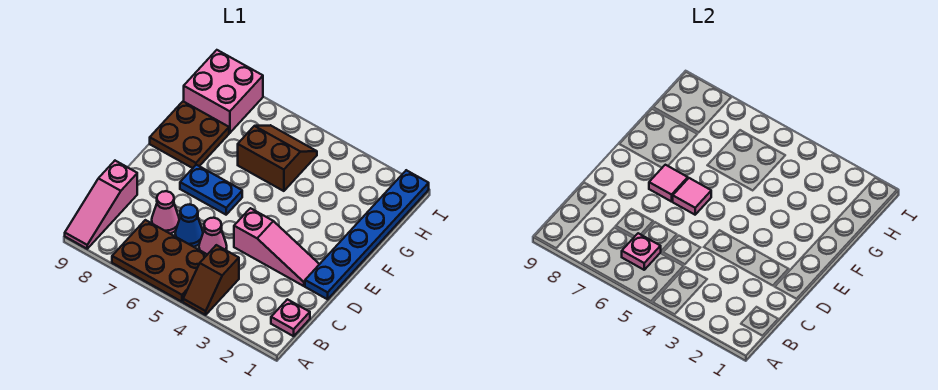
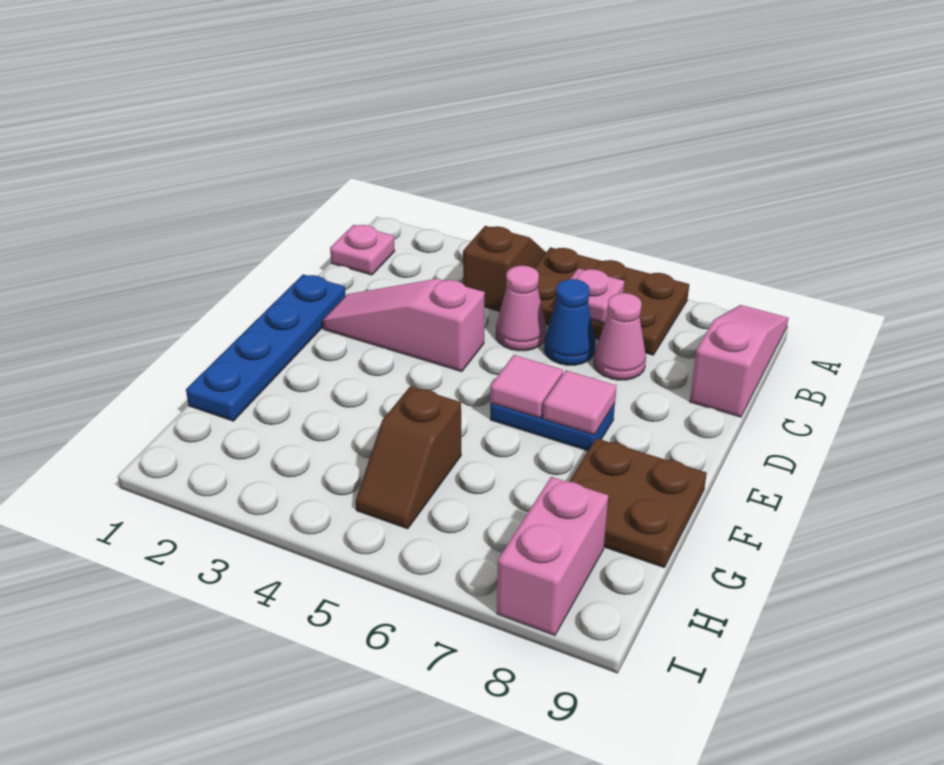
blue plate D1:I1 level 1 -> blue plate D1:G1 level 1
brown slope G5:H6 level 1 top G -> brown slope G5:H5 level 1 top G
pink brick H8:I9 level 1 -> pink brick H8:I8 level 1

